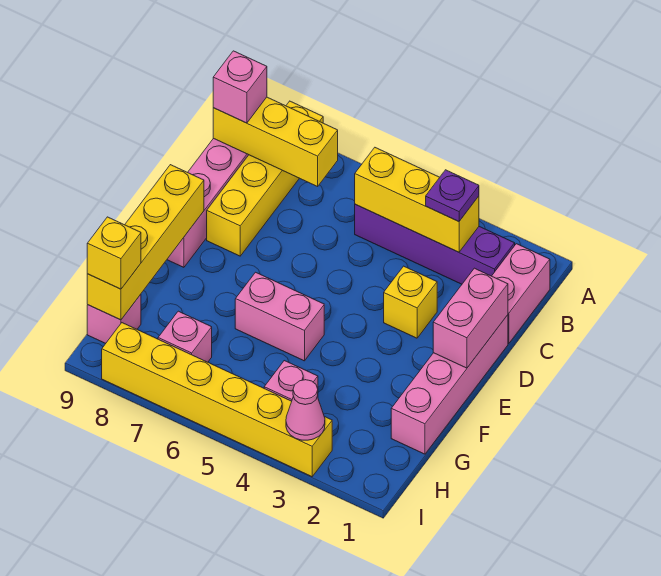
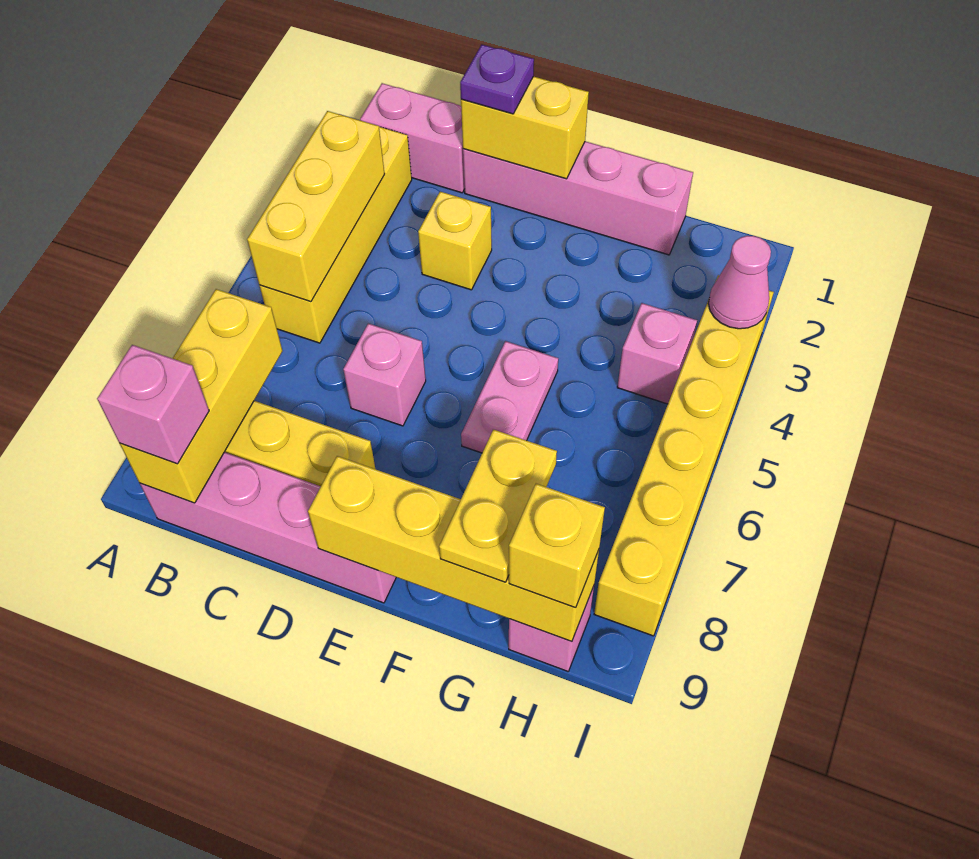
purple brick B2:B5 level 1 -> yellow brick B2:B5 level 1
purple plate B3 level 3 -> purple plate D1 level 3
pink brick D1:E1 level 2 -> yellow brick D1:E1 level 2
pink brick F5:F6 level 1 -> pink plate F5:F6 level 1
none -> yellow plate G8:G9 level 3
pink brick H7 level 1 -> pink brick D6 level 1

